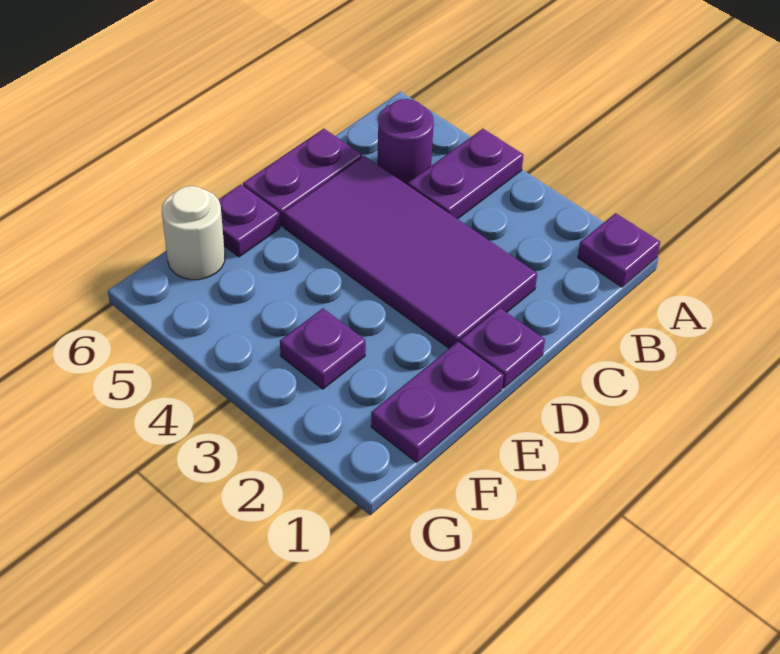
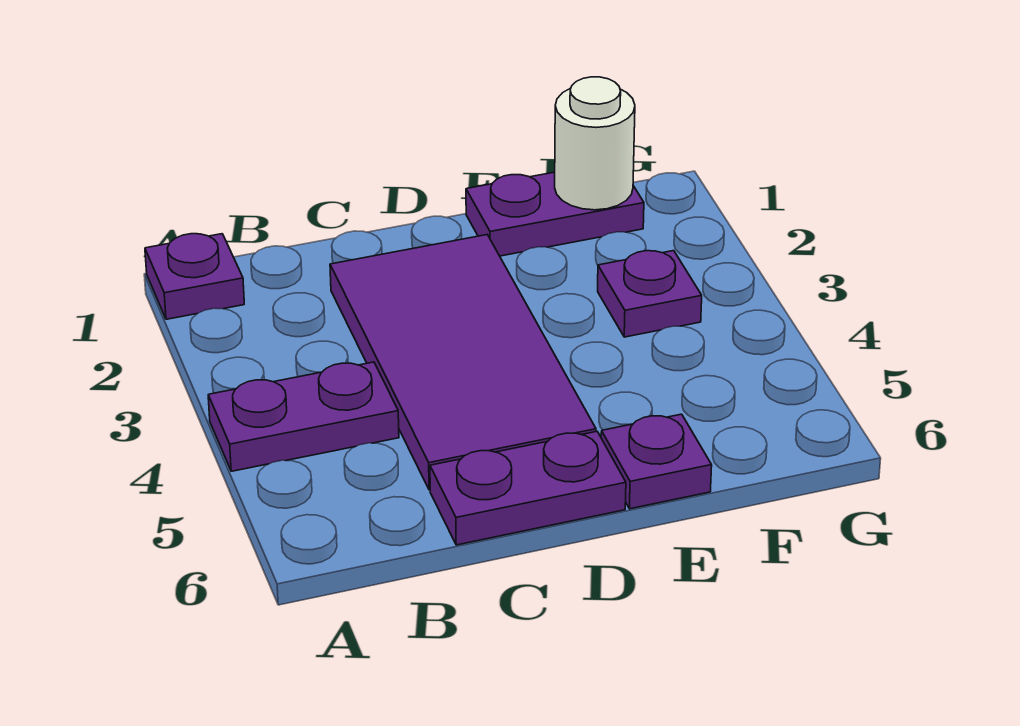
purple round brick B5 level 1 -> none
purple plate D1 level 1 -> none
white round brick F6 level 1 -> white round brick F1 level 2

